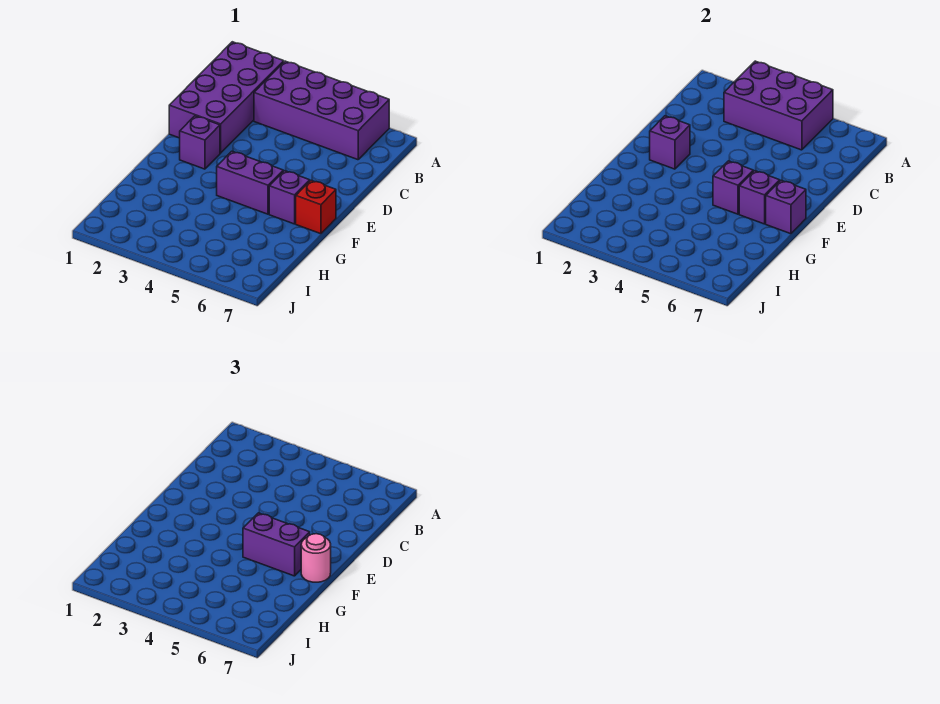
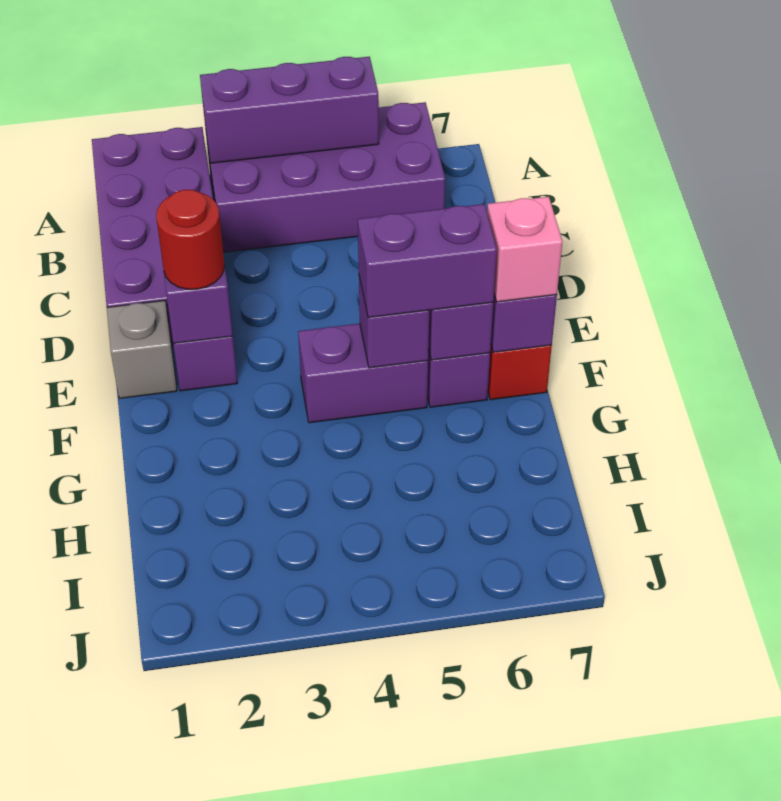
purple brick A3:B5 level 2 -> purple brick A3:A5 level 2
none -> grey brick E1 level 1
none -> red round brick E2 level 3
pink round brick F7 level 3 -> pink brick F7 level 3

